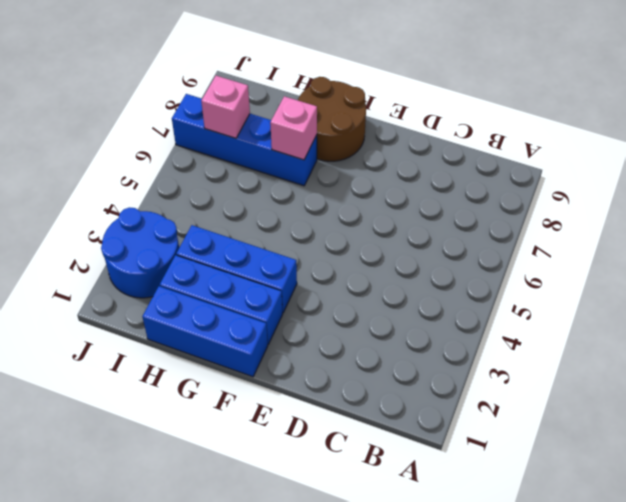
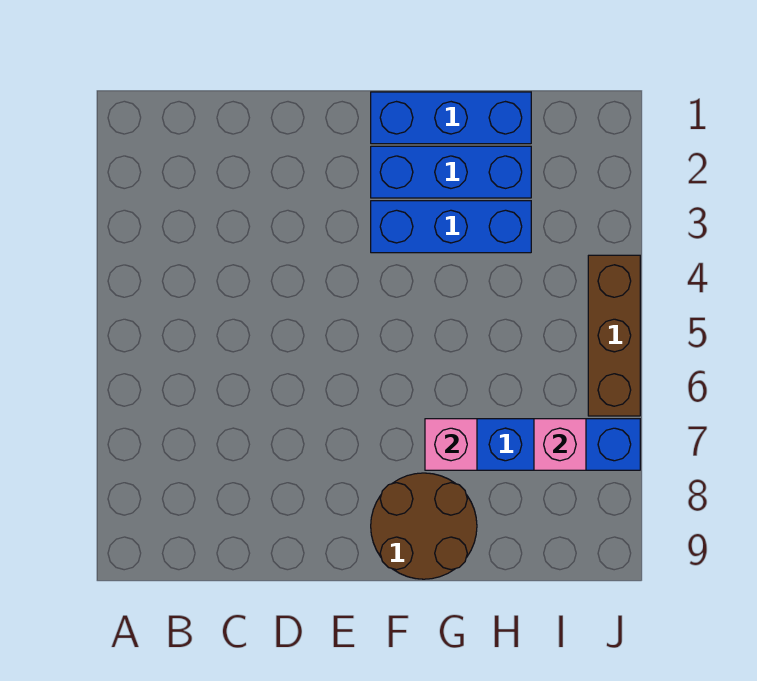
blue round brick I2:J3 level 1 -> none
none -> brown brick J4:J6 level 1

